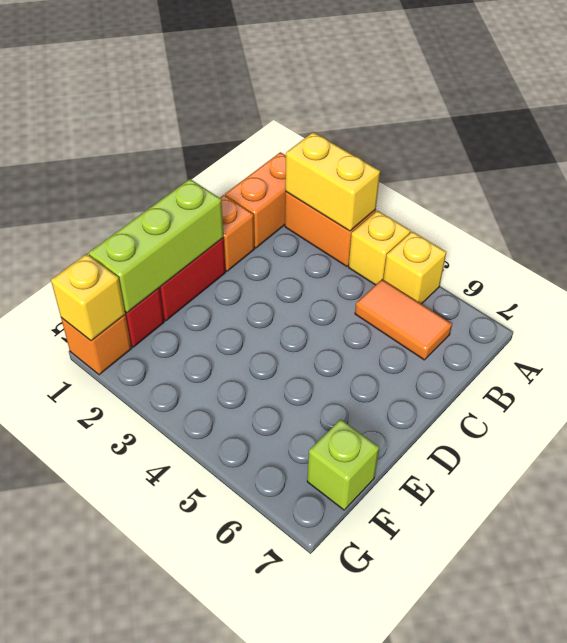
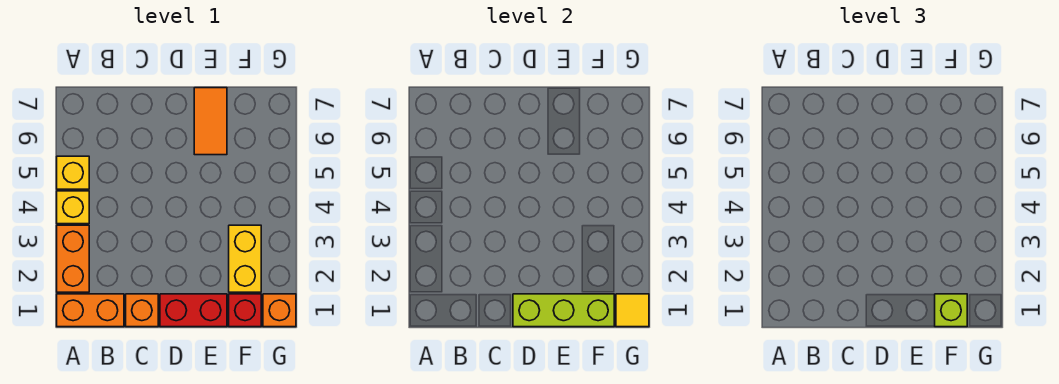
yellow brick A2:A3 level 2 -> yellow brick F2:F3 level 1
orange tile B5:B6 level 1 -> orange tile E6:E7 level 1
lime brick F7 level 1 -> lime brick F1 level 3
yellow brick G1 level 2 -> yellow tile G1 level 2

